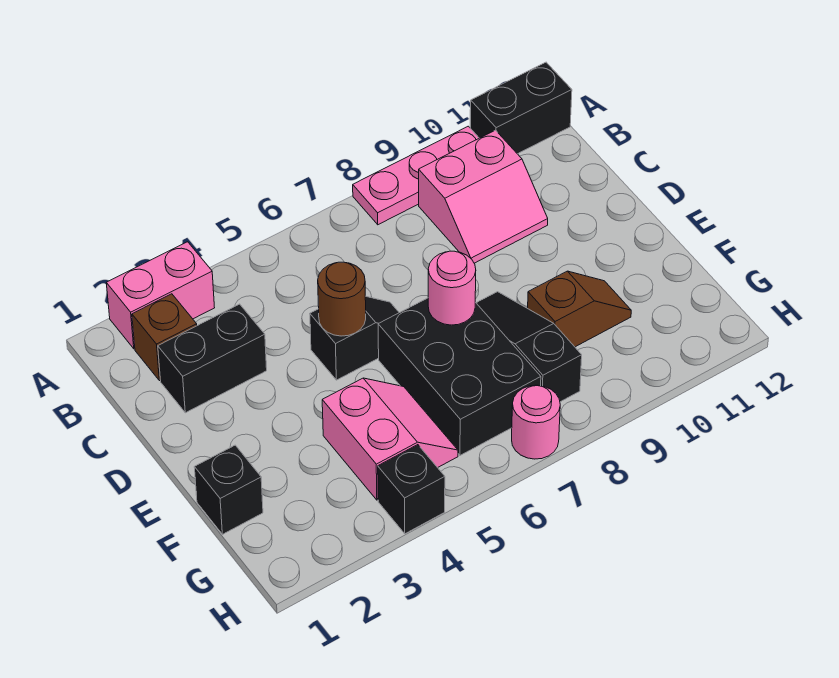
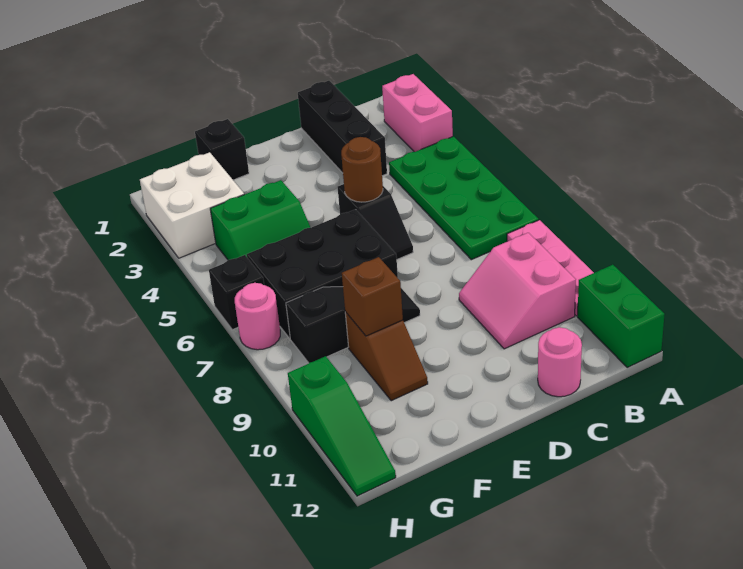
none -> green plate A4:B7 level 1
black brick A11:A12 level 1 -> green brick A11:A12 level 1
brown brick B2 level 1 -> brown brick F9 level 2
black brick C2:C3 level 1 -> black brick C1:C3 level 1
pink round brick E7 level 2 -> pink round brick C12 level 1
pink slope F4:G5 level 1 top 4 -> green slope F4:G5 level 1 top 4
none -> white brick G2:H3 level 1
black brick H4 level 1 -> black brick H6 level 1
none -> green slope H10:H12 level 1 top 10

